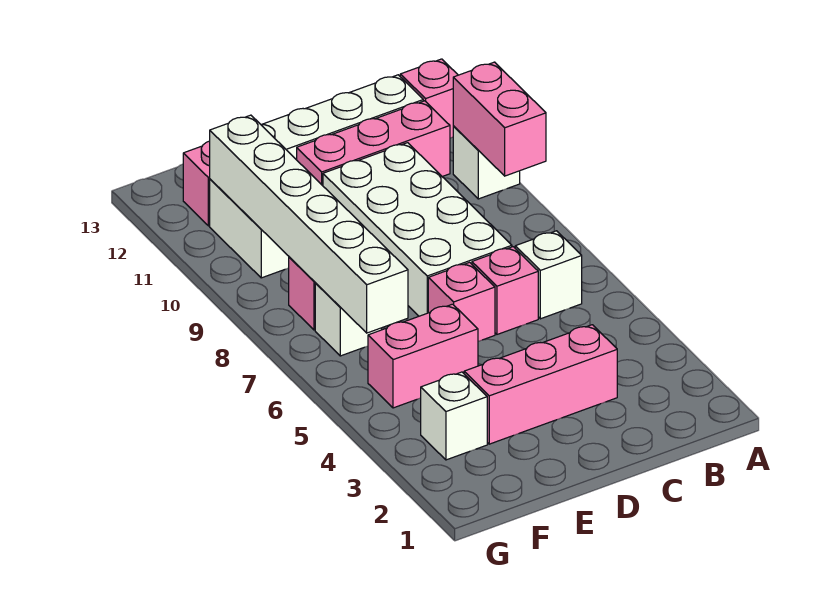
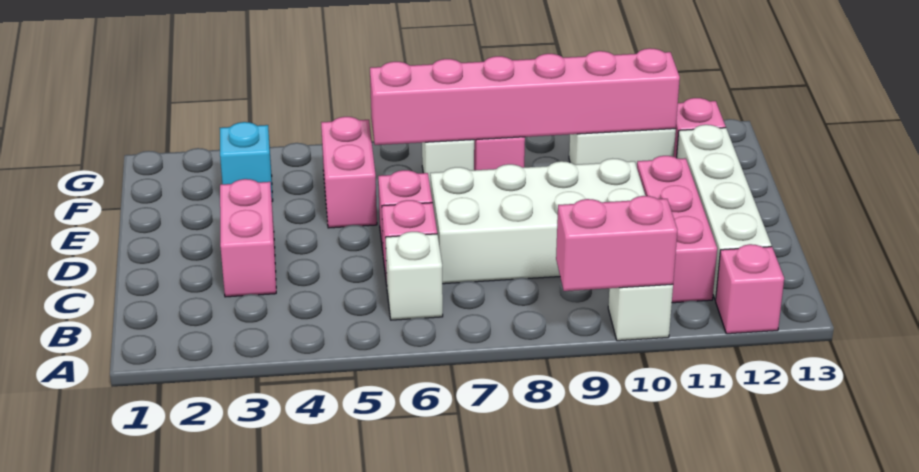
pink brick C3:E3 level 1 -> pink brick C3:D3 level 1
white brick F3 level 1 -> cyan brick F3 level 1
white brick F6:F11 level 2 -> pink brick F6:F11 level 2

